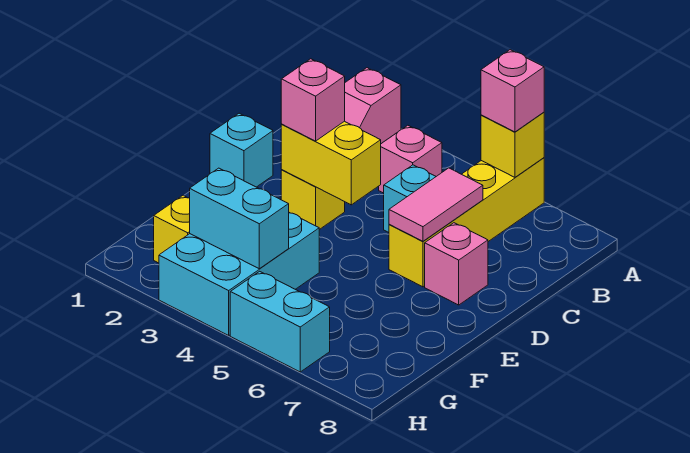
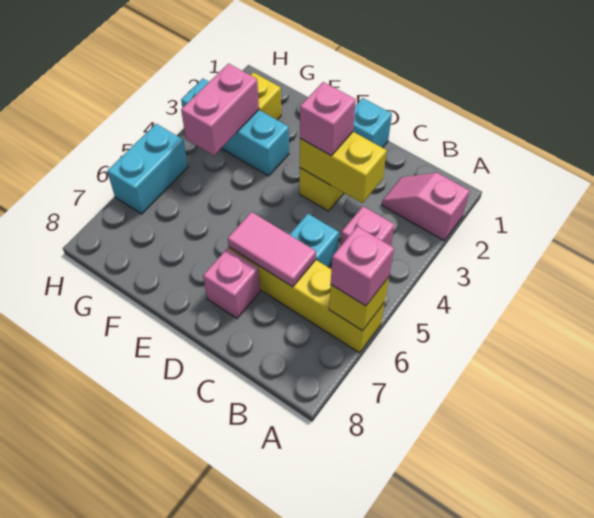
yellow brick D3:D4 level 2 -> yellow brick C3:D3 level 2
cyan brick F3:H4 level 1 -> cyan brick F3:H3 level 1
cyan brick G3:G4 level 2 -> pink brick G3:G4 level 2

